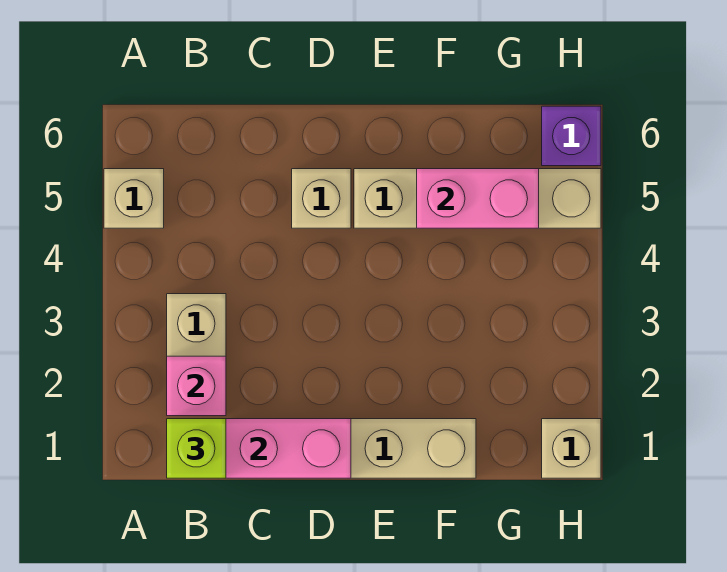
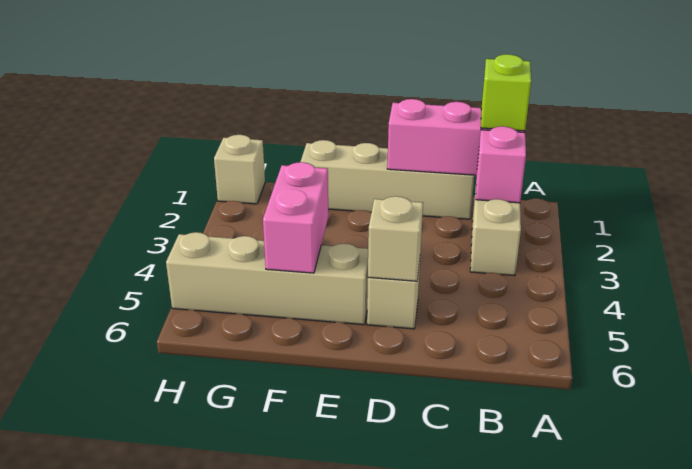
tan brick A5 level 1 -> tan brick D5 level 2
pink brick F5:G5 level 2 -> pink brick F4:F5 level 2
purple brick H6 level 1 -> none

